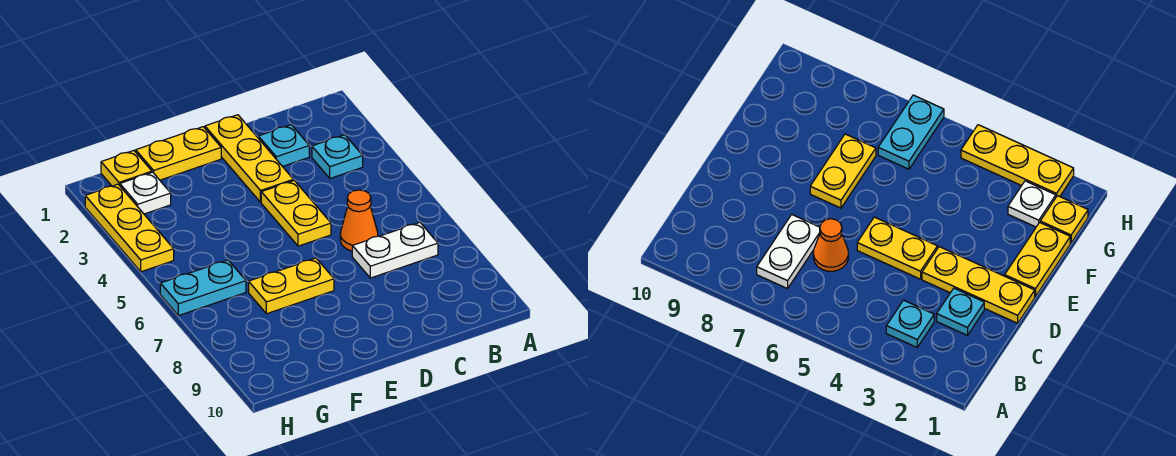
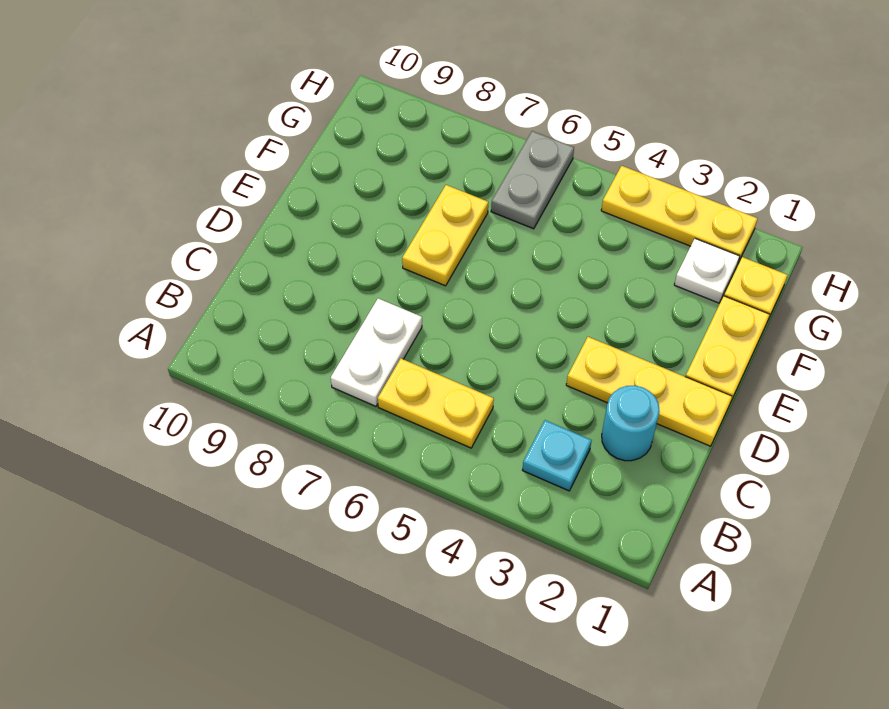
cyan plate C2 level 1 -> cyan round brick C2 level 1
orange cone C6 level 1 -> none
yellow plate D4:D5 level 1 -> yellow plate B5:B6 level 1
cyan plate G6:H6 level 1 -> grey plate G6:H6 level 1

